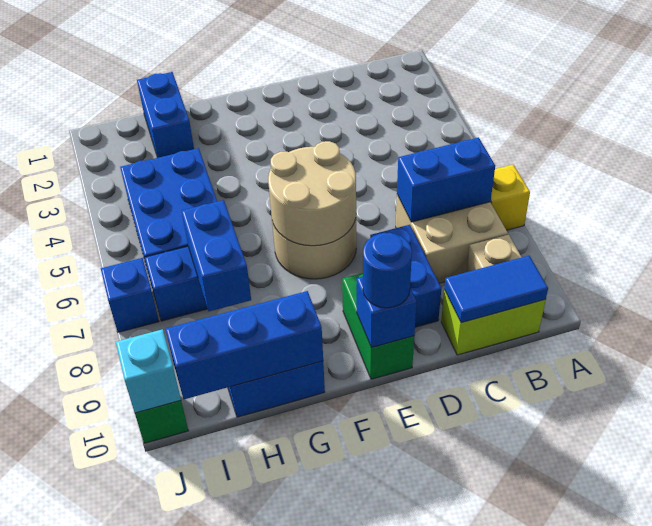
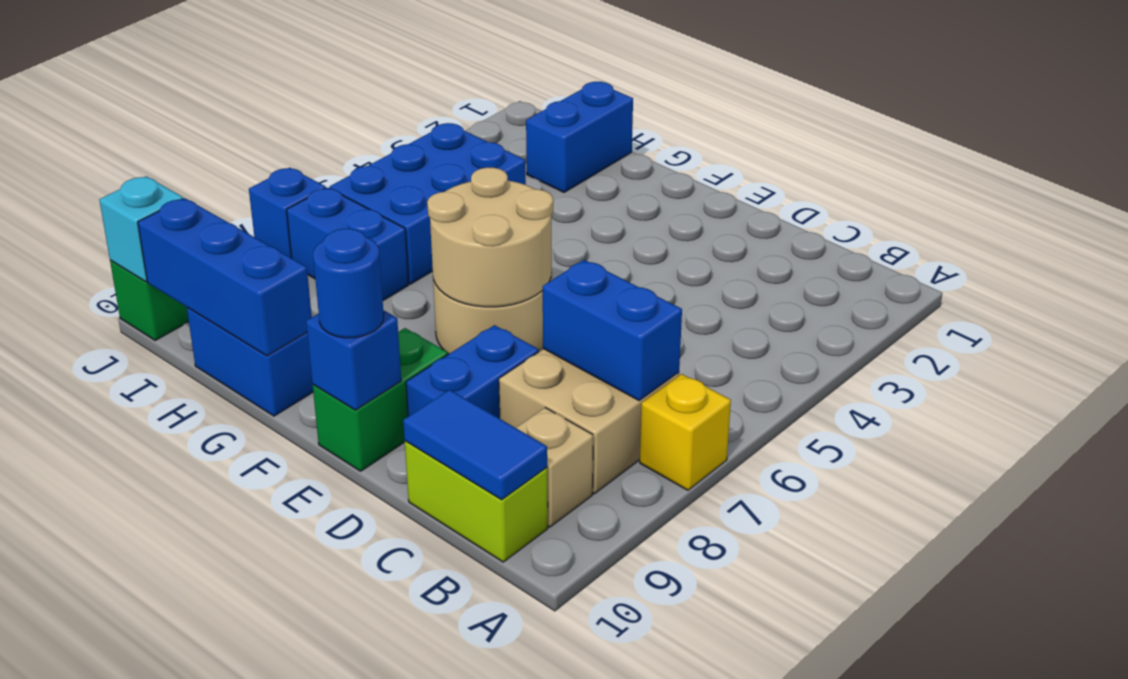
blue brick H7:H8 level 2 -> none

